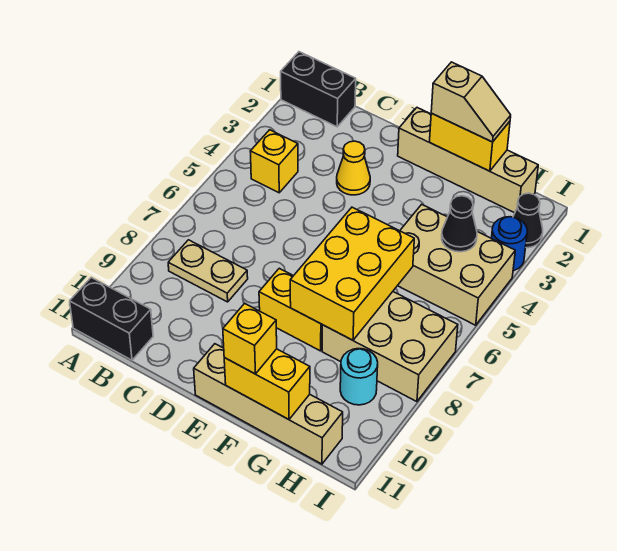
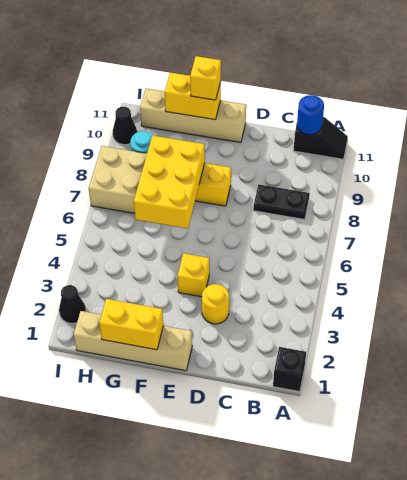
black brick A1:B1 level 1 -> black brick A1 level 1
black brick A11:B11 level 1 -> black slope A11:B11 level 1 top B
yellow brick B4 level 1 -> yellow brick E4 level 1
tan plate B8:C8 level 1 -> black plate B8:C8 level 1
yellow cone D3 level 1 -> yellow round brick D3 level 1
tan slope F1:G1 level 3 top F -> none
tan brick G4:I5 level 1 -> none
black cone H4 level 2 -> black cone I10 level 1
blue round brick I3 level 1 -> blue round brick B11 level 2

